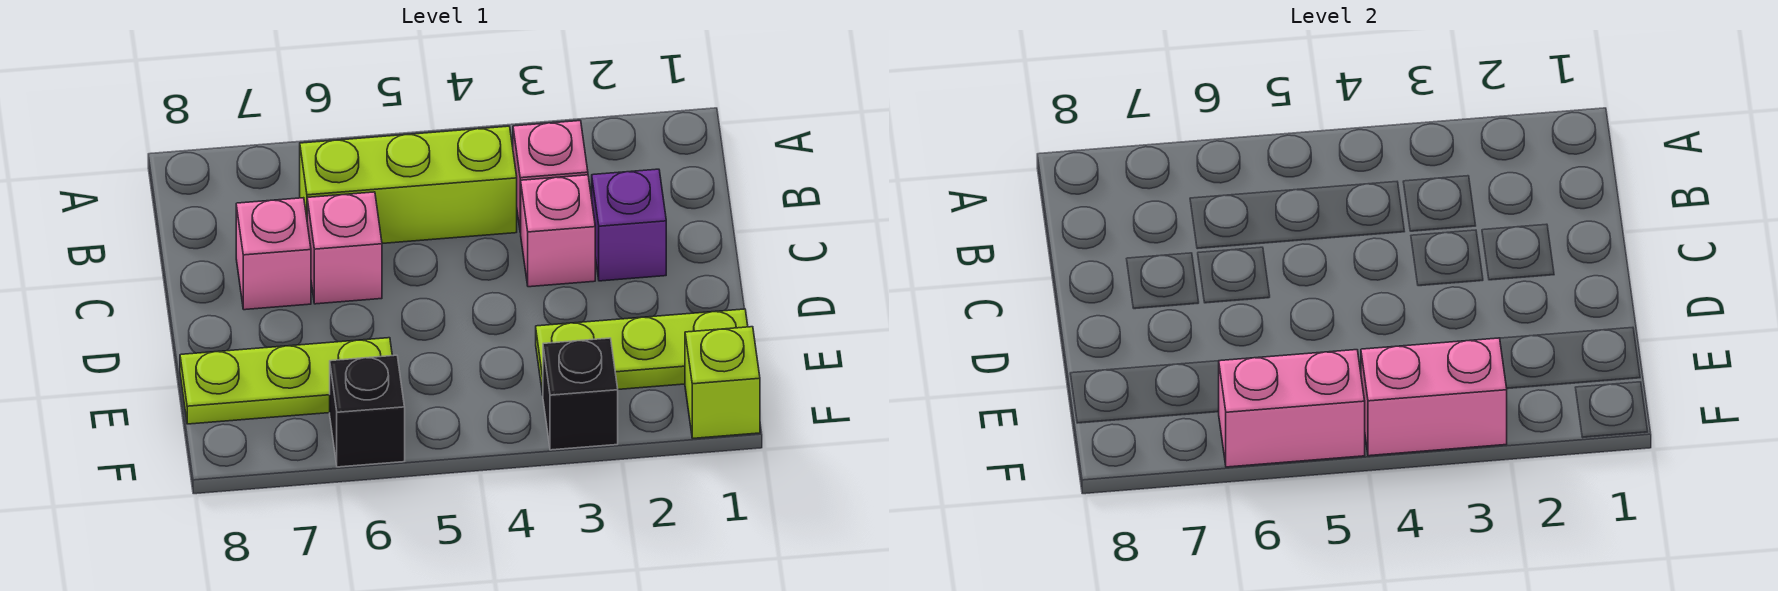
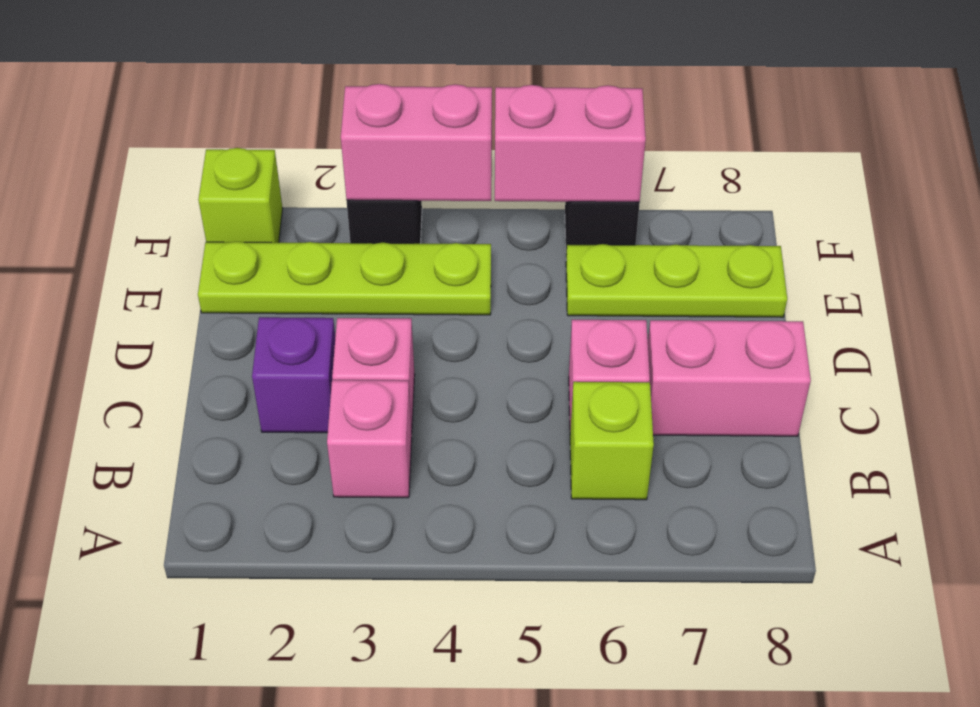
lime brick B4:B6 level 1 -> lime brick B6 level 1
pink brick C7 level 1 -> pink brick C7:C8 level 1
lime plate E1:E3 level 1 -> lime plate E1:E4 level 1

